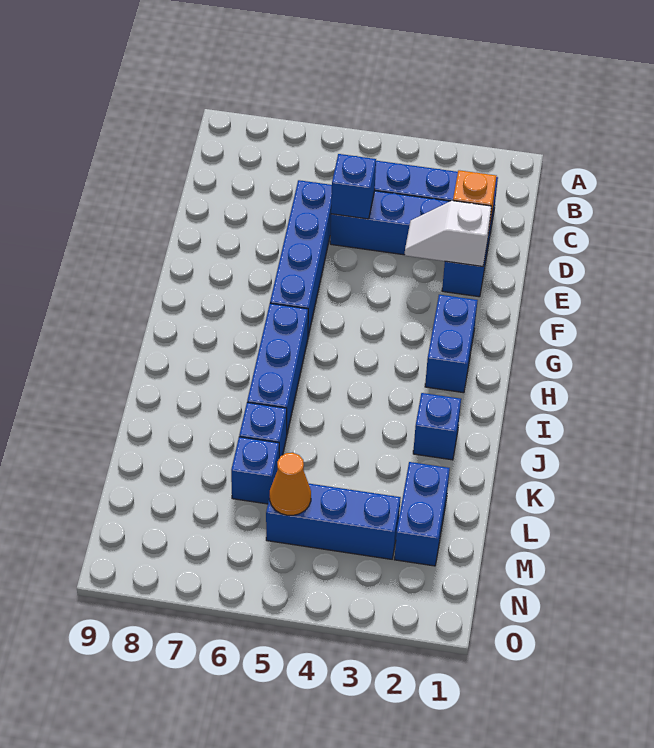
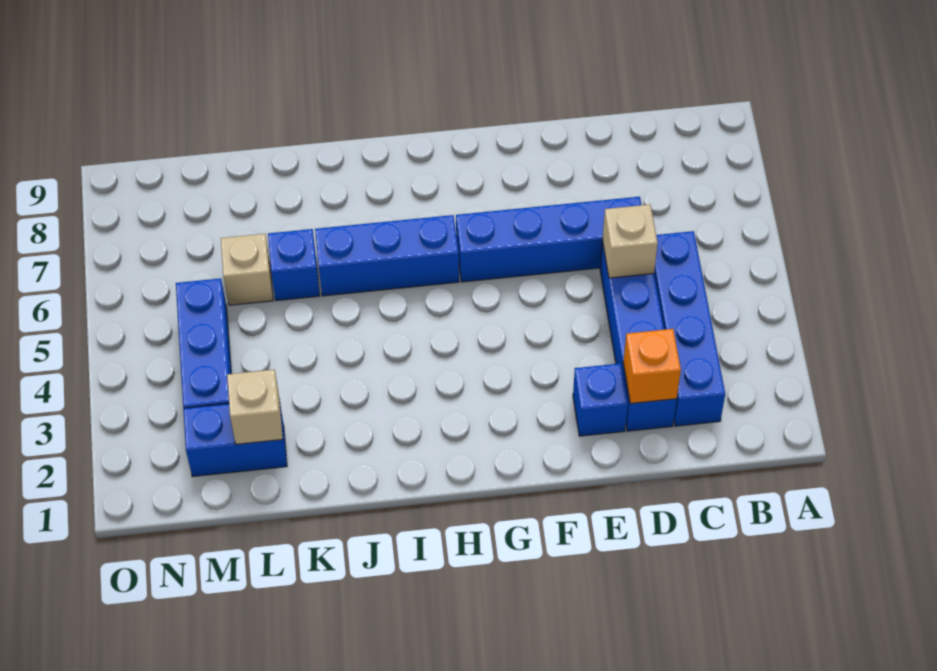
blue brick D5 level 2 -> tan brick D5 level 2
white slope E2:E3 level 2 top 2 -> none
blue brick G2:H2 level 1 -> none
blue brick J2 level 1 -> none
none -> tan brick L2 level 2
blue brick L6 level 1 -> tan brick L6 level 1
orange cone M5 level 2 -> none

